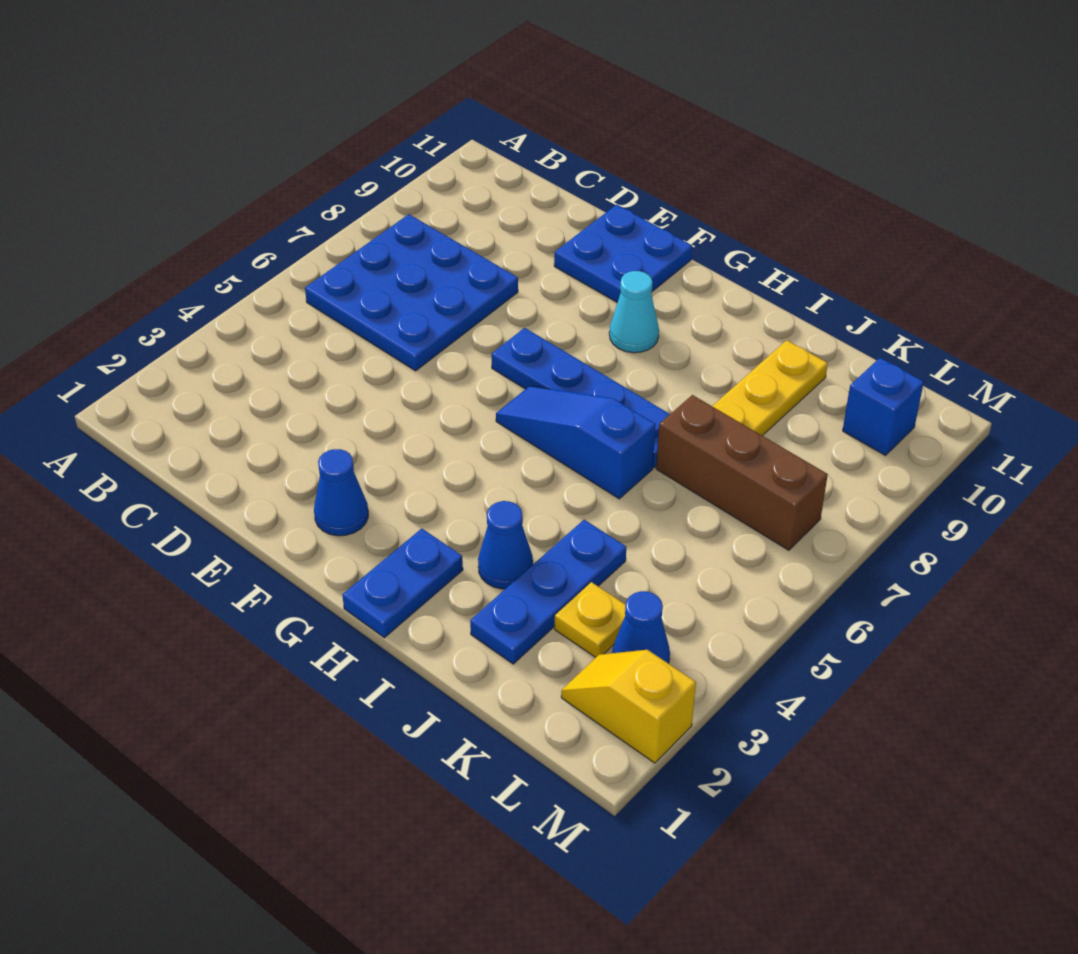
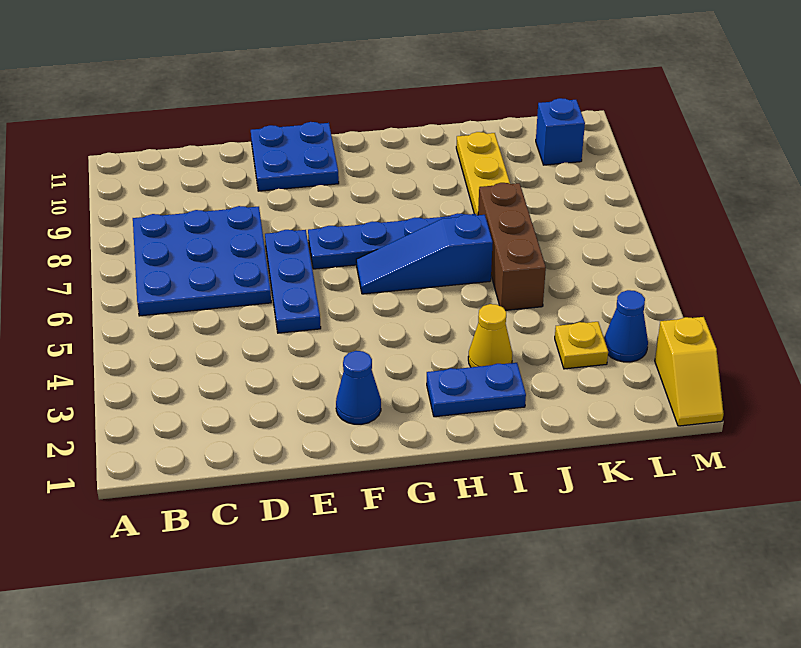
cyan cone G9 level 1 -> none
blue plate H1:H2 level 1 -> blue plate H2:I2 level 1
blue cone I3 level 1 -> yellow cone I3 level 1
blue plate J2:J4 level 1 -> blue plate E5:E7 level 1
brown brick J7:L7 level 1 -> brown brick J5:J7 level 1
yellow slope L2:M2 level 1 top M -> yellow slope M1:M2 level 1 top 2

